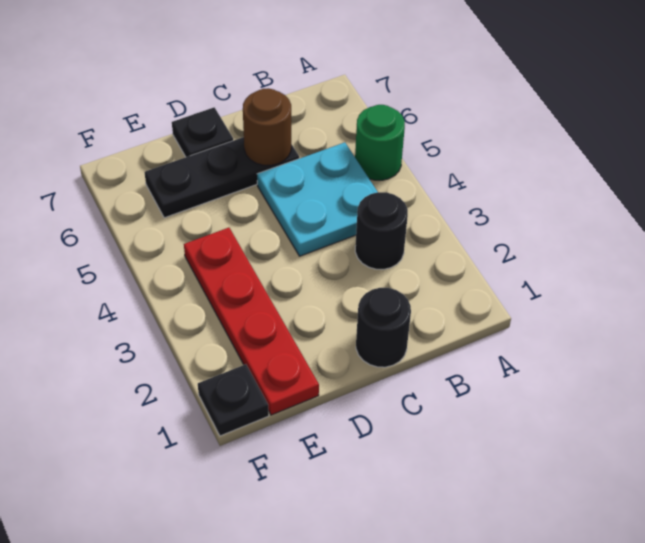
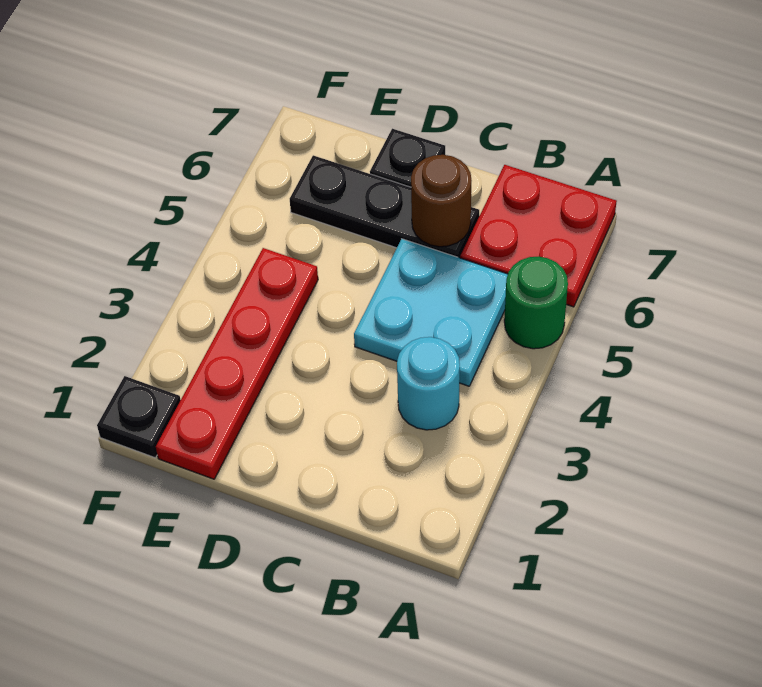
none -> red plate A6:B7 level 1
black round brick B3 level 1 -> cyan round brick B3 level 1
black round brick C1 level 1 -> none

